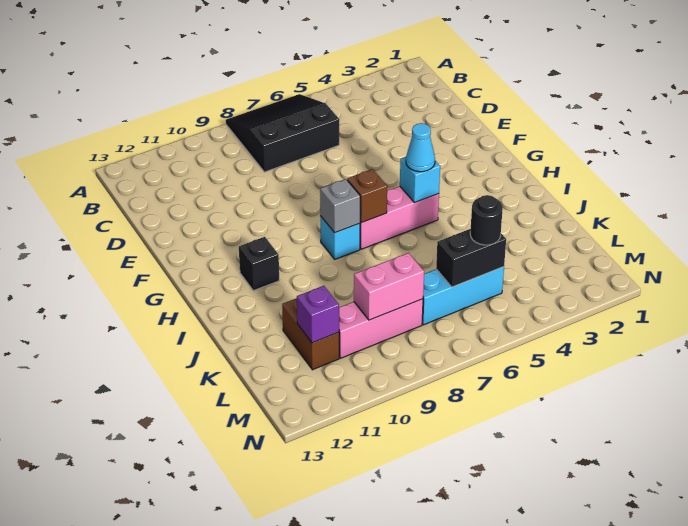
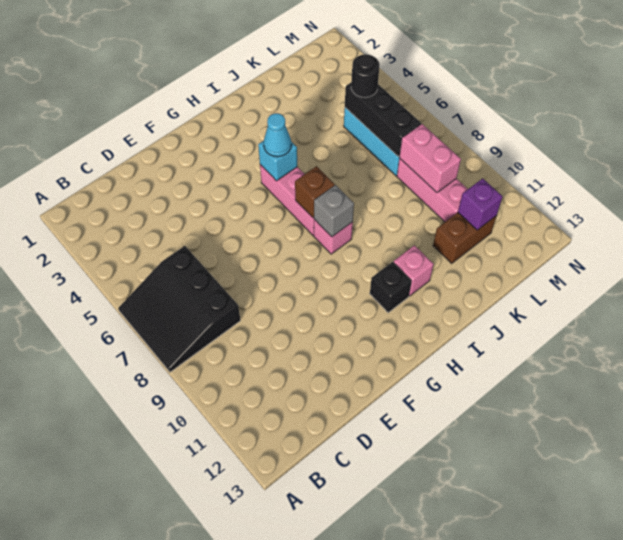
cyan brick H8 level 1 -> pink brick H8 level 1
none -> pink brick I11 level 1
black brick L5:L6 level 2 -> black brick L5:L7 level 2

